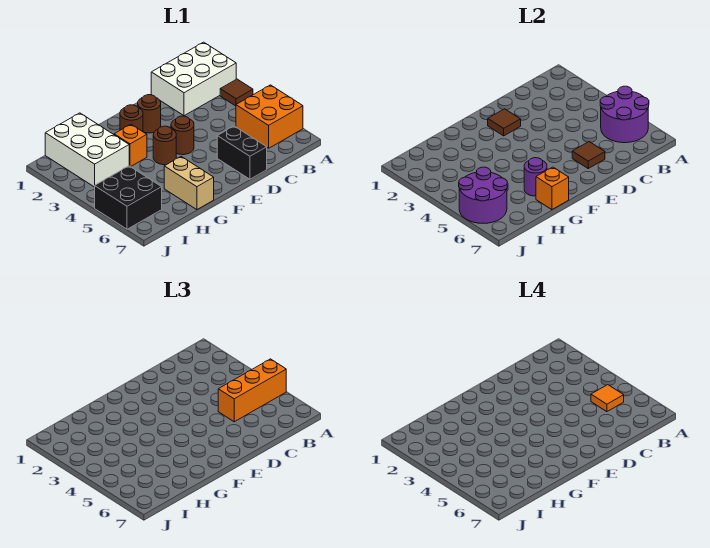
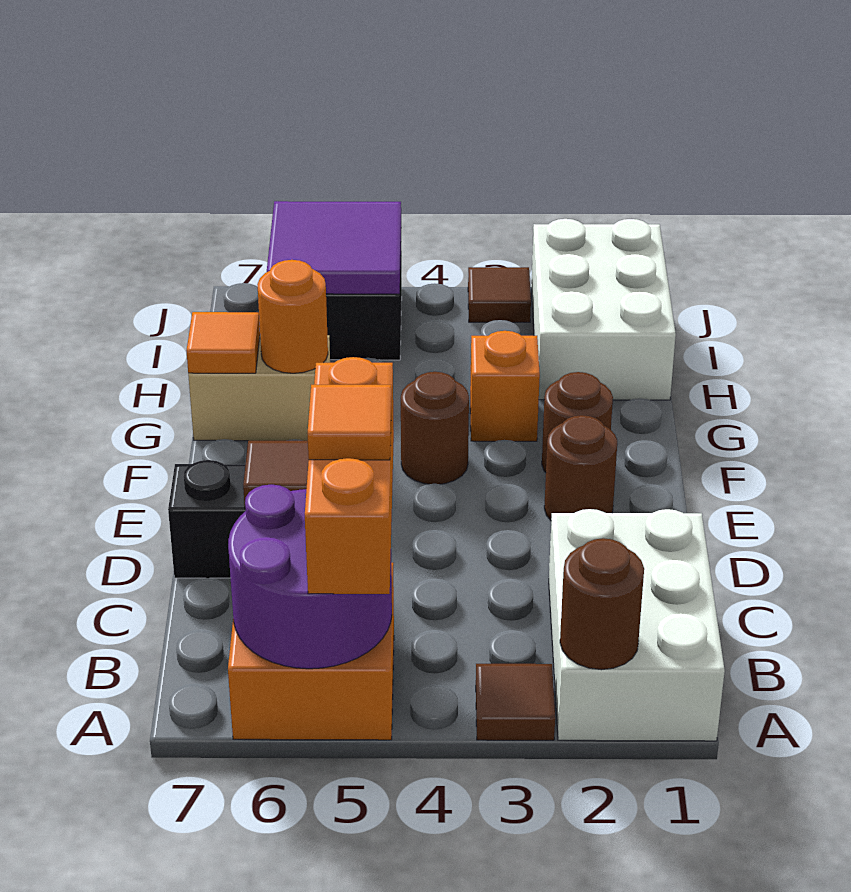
brown tile E2 level 2 -> brown tile J3 level 1
brown round brick E4 level 1 -> brown round brick A2 level 2
purple round brick G6 level 2 -> orange round brick G6 level 2
orange brick G7 level 2 -> orange tile G7 level 2
white brick H1:I3 level 1 -> white brick H1:J2 level 1
purple round brick I5:J6 level 2 -> purple tile I5:J6 level 2

